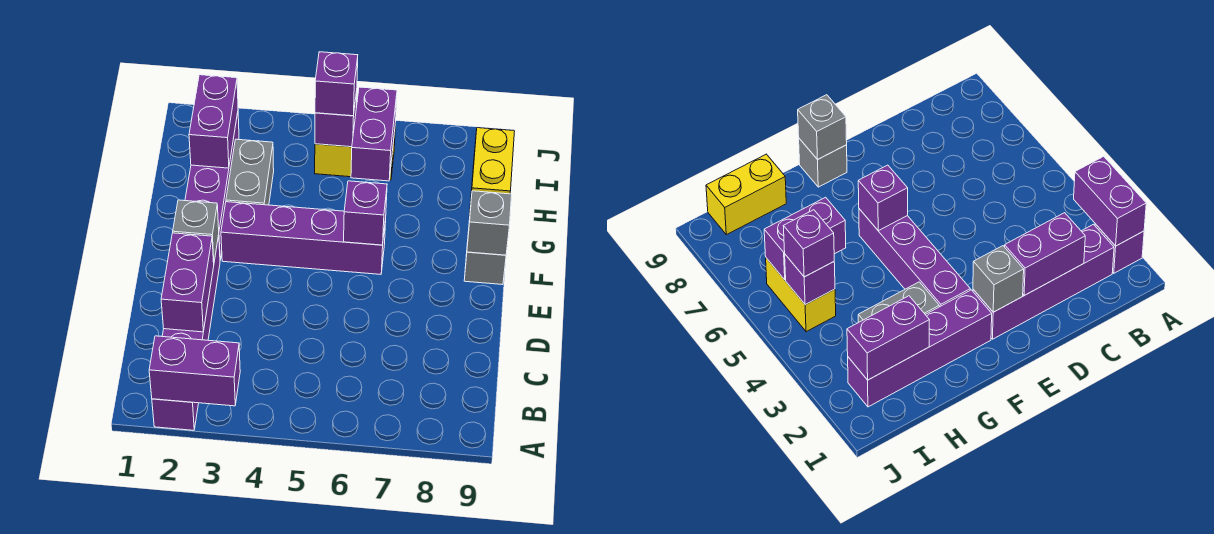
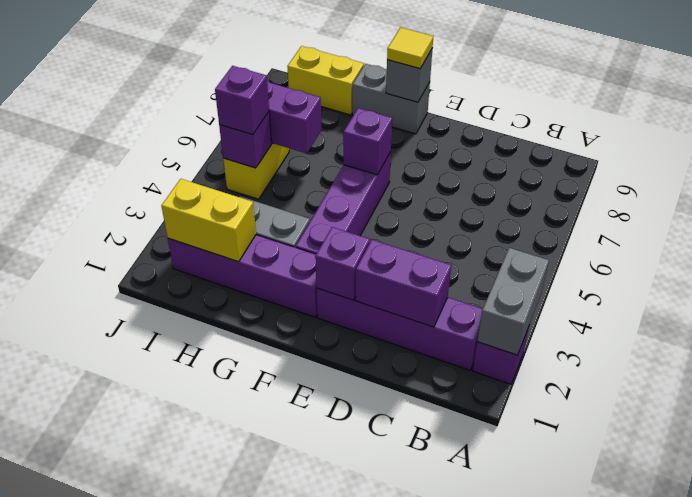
purple brick A2:A3 level 2 -> grey brick A2:A3 level 2
grey brick E2 level 2 -> purple brick E2 level 2
grey brick F9 level 1 -> grey brick F9:G9 level 1
none -> yellow tile F9 level 3
purple brick H2:I2 level 2 -> yellow brick H2:I2 level 2

